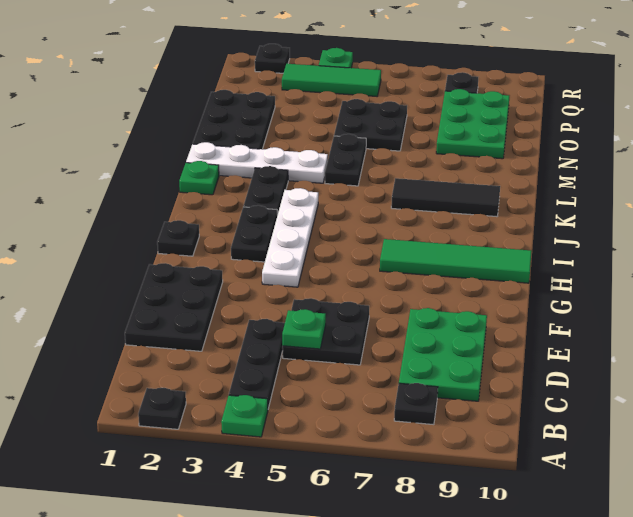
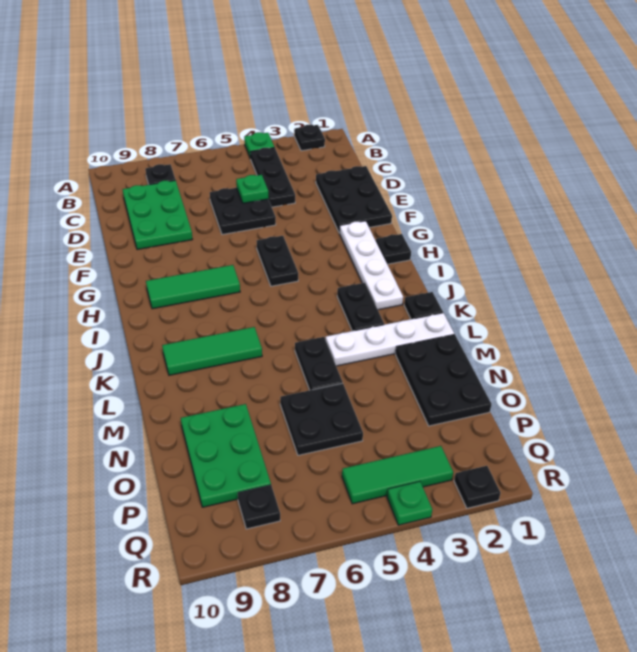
white plate G4:J4 level 1 -> white plate G2:J2 level 1
black plate H3:I3 level 1 -> black plate G5:H5 level 1
green tile H7:H10 level 1 -> green tile H7:H9 level 1
green plate K1 level 1 -> black plate K1 level 1
black tile K7:K9 level 1 -> green tile K7:K9 level 1

